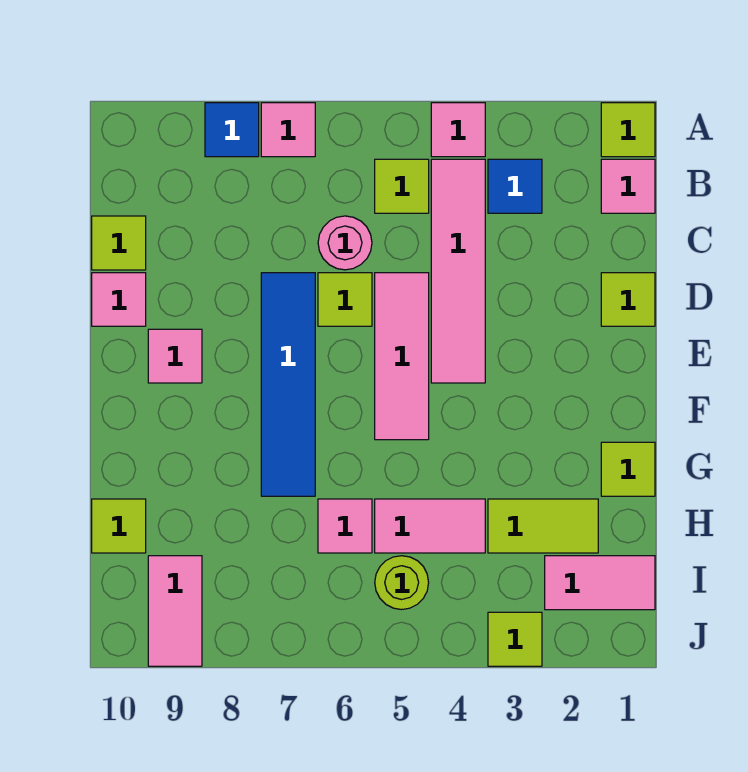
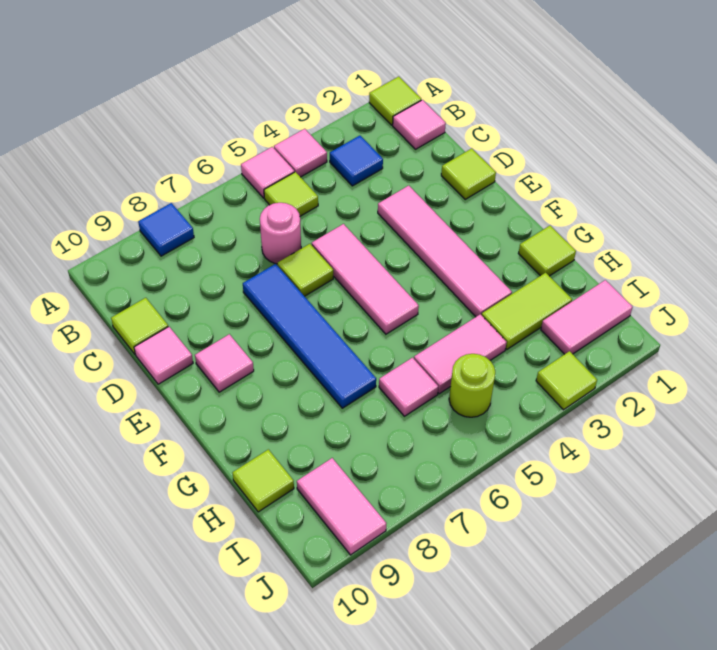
pink tile A7 level 1 -> pink tile A5 level 1
pink tile B4:E4 level 1 -> pink tile D3:G3 level 1

